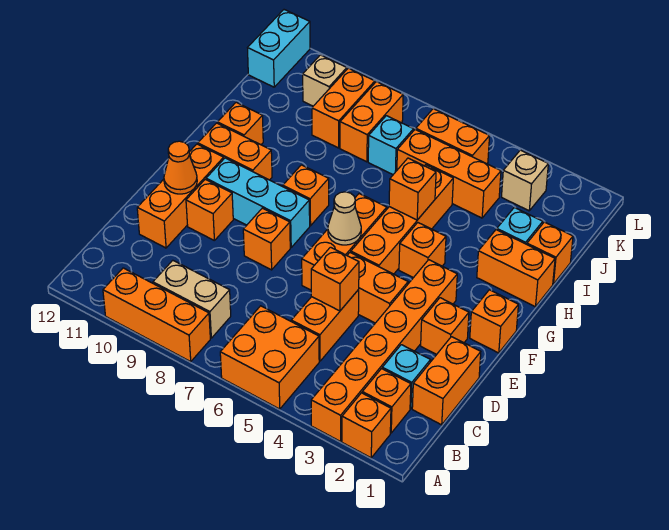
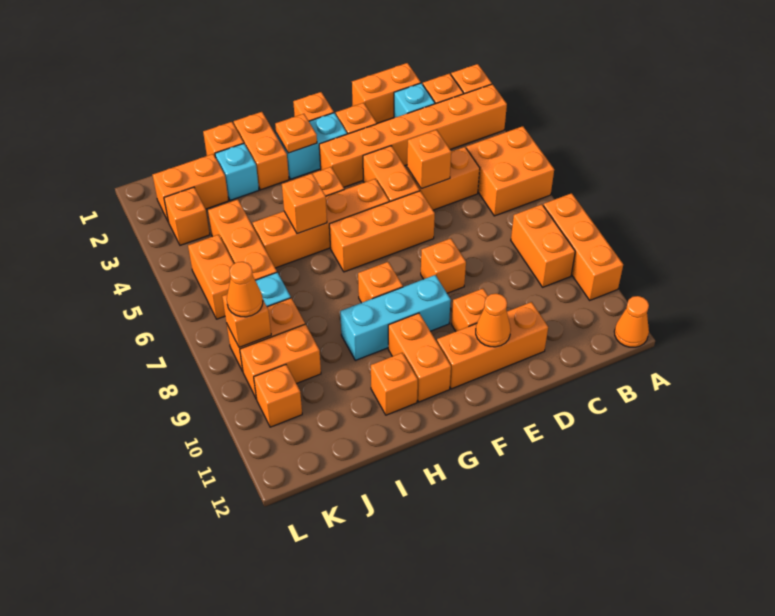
none -> orange cone A12 level 1
tan brick B8:B9 level 1 -> orange brick B8:B9 level 1
tan cone F6 level 2 -> none
cyan brick F8:F10 level 1 -> cyan brick F9:H9 level 1
none -> orange plate G2 level 2
none -> orange brick J2:K2 level 1
tan brick K3 level 1 -> orange brick K3 level 1
none -> orange brick K8 level 2
none -> orange cone K8 level 3
tan brick K10 level 1 -> orange brick K10 level 1
cyan brick K12:L12 level 1 -> cyan brick F2:G2 level 1

